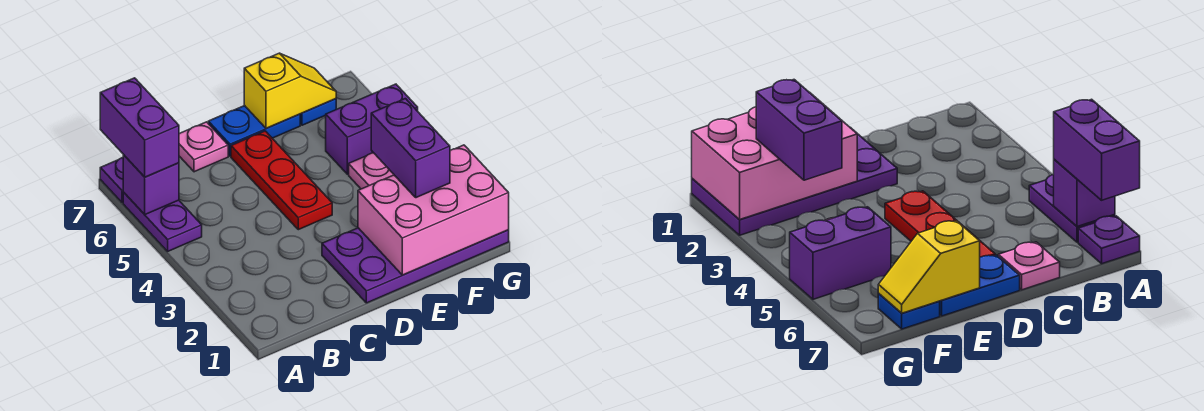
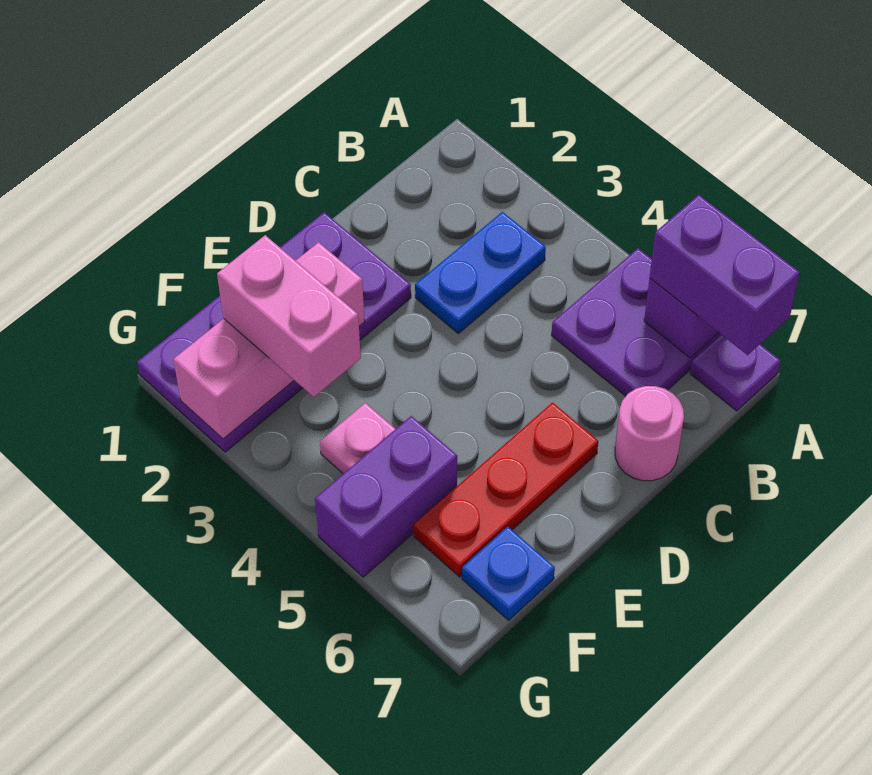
purple plate A5:A6 level 1 -> purple plate A5:B6 level 1
pink plate C7 level 1 -> pink round brick C7 level 1
red plate D4:D6 level 1 -> red plate D6:F6 level 1
blue plate D7:E7 level 1 -> blue plate B3:C3 level 1
pink brick E1:G2 level 2 -> pink brick E2:G2 level 2
yellow slope E7:F7 level 2 top E -> none
purple brick F2:F3 level 3 -> pink brick F2:F3 level 3

